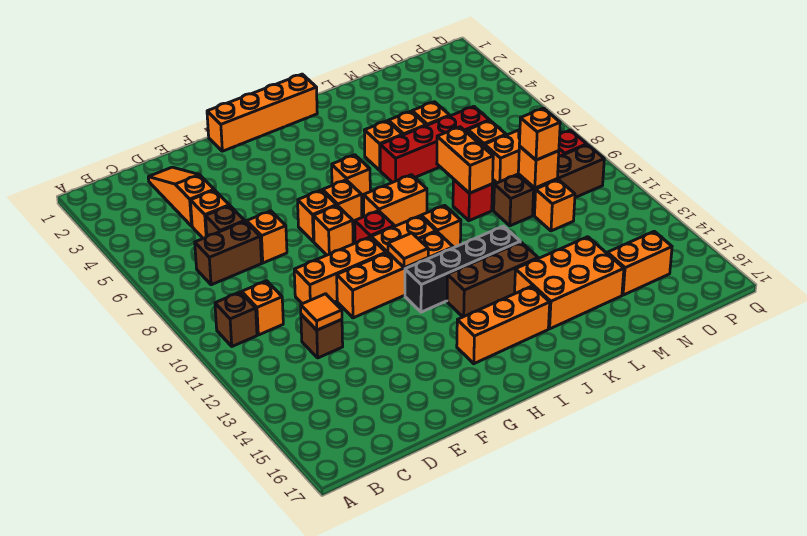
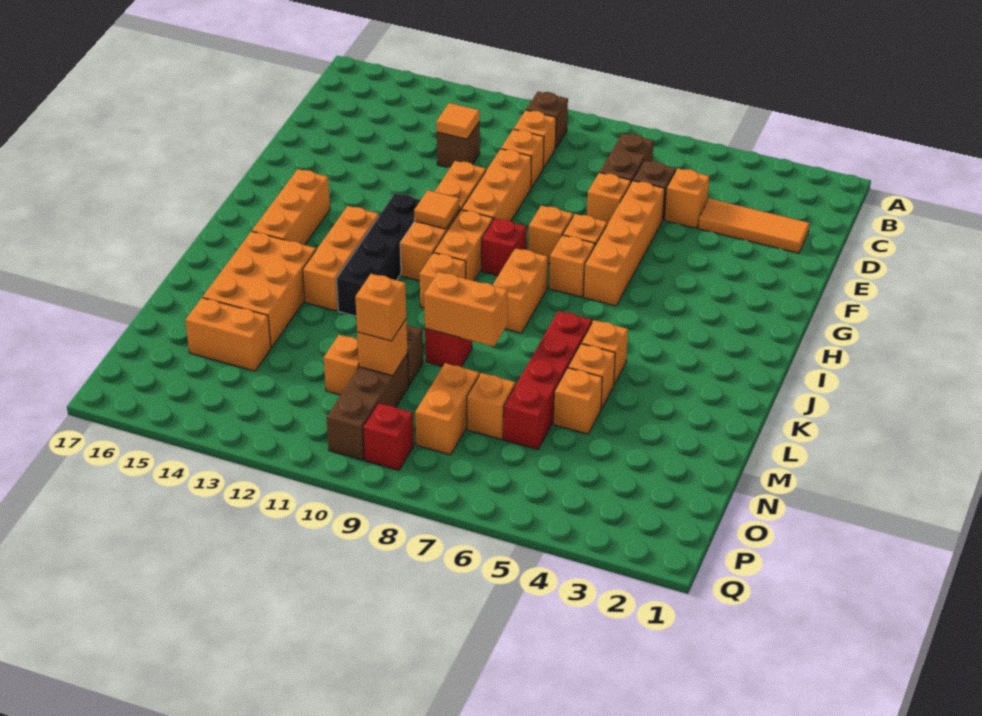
orange slope D2:D4 level 1 top 4 -> orange tile D2:D4 level 1
orange brick G1:J1 level 1 -> orange brick E6:H6 level 1
orange brick I6 level 1 -> orange brick D10 level 1
brown brick I13:K13 level 1 -> orange brick I13:K13 level 1
orange brick N15:O15 level 1 -> orange brick N14:N15 level 1

